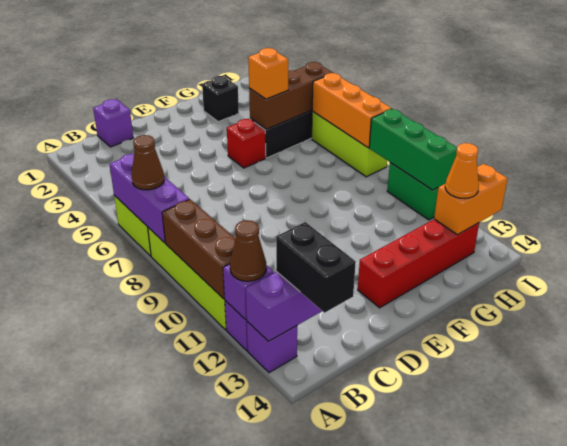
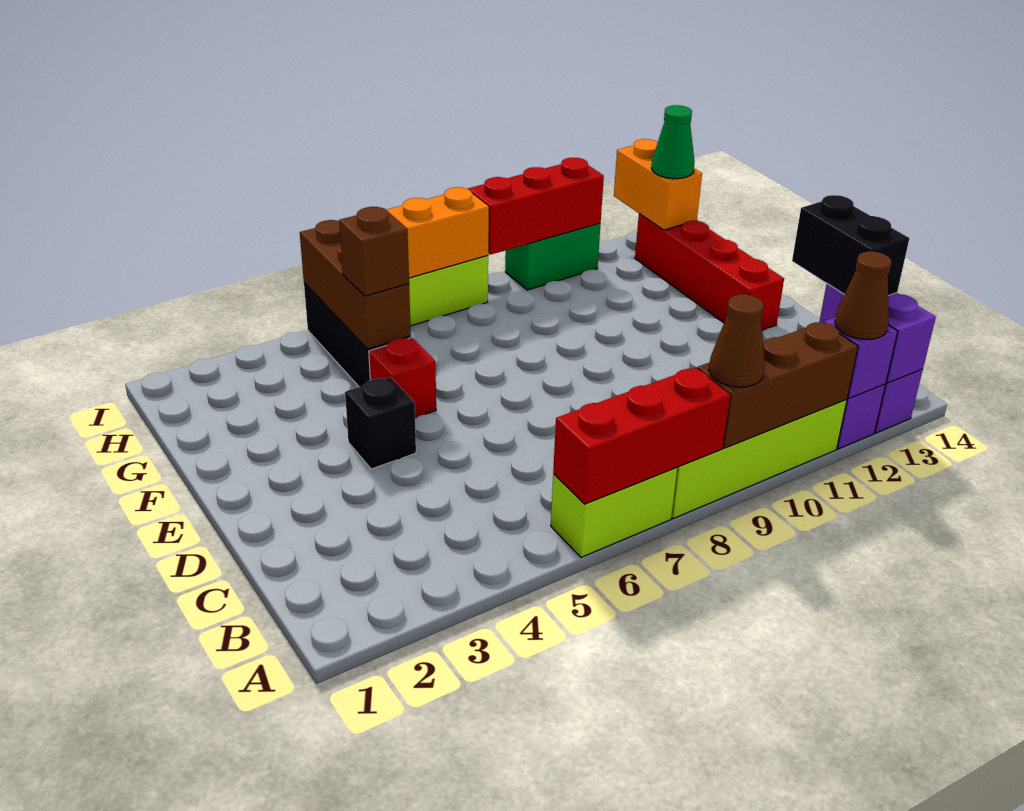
purple brick A6:A8 level 2 -> red brick A6:A8 level 2
brown cone A7 level 3 -> brown cone A9 level 3
black brick B13:B14 level 3 -> black brick B13:C13 level 3
purple brick C1 level 1 -> none
black brick G2 level 1 -> black brick E4 level 1
orange brick G5 level 3 -> brown brick G5 level 3
orange cone H13 level 3 -> green cone H13 level 3
green brick I9:I11 level 2 -> red brick I9:I11 level 2

